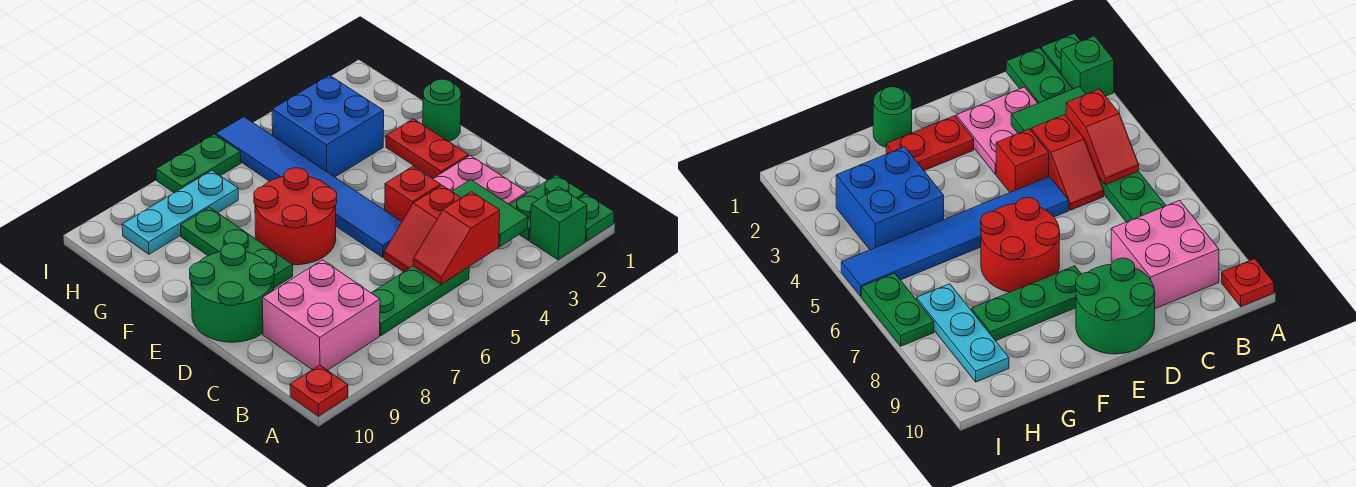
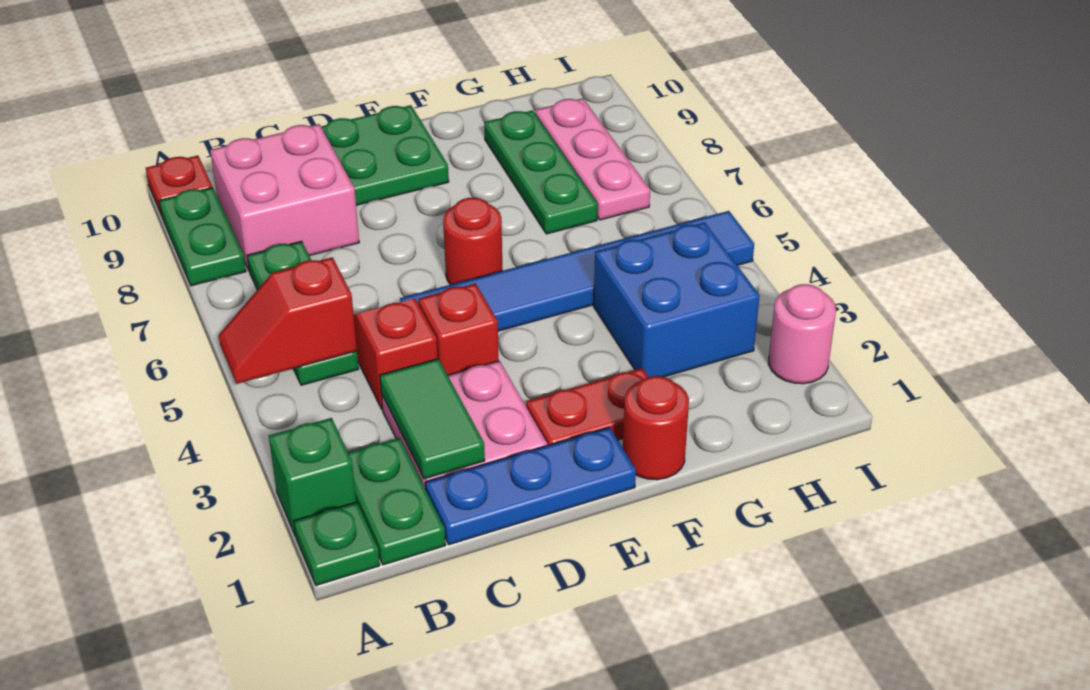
green tile B3:C3 level 2 -> green tile C2:C3 level 2
red slope B4:B5 level 2 top 4 -> red slope A5:B5 level 2 top B
none -> blue plate C1:E1 level 1
green round brick D9:E10 level 1 -> green plate D9:E10 level 1
red round brick E6:F7 level 1 -> red round brick E6 level 1
green plate E8:G8 level 1 -> green plate G7:G9 level 1
green round brick F1 level 1 -> red round brick F1 level 1
cyan plate H7:H9 level 1 -> pink plate H7:H9 level 1
none -> pink round brick I2 level 1
green plate I6:I7 level 1 -> green plate A8:A9 level 1

